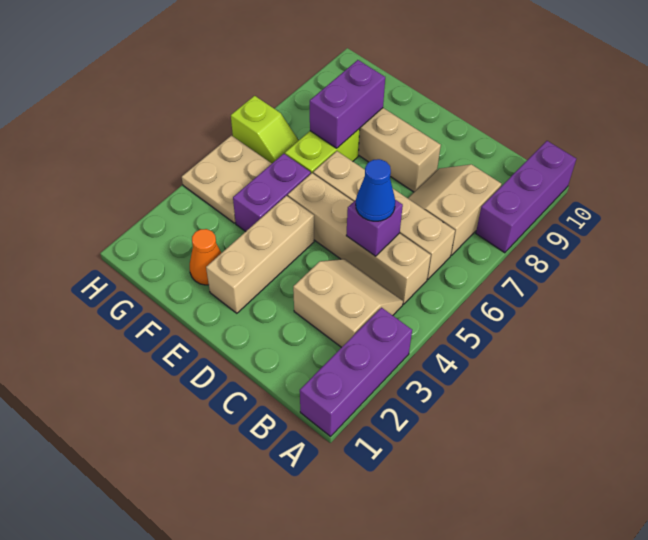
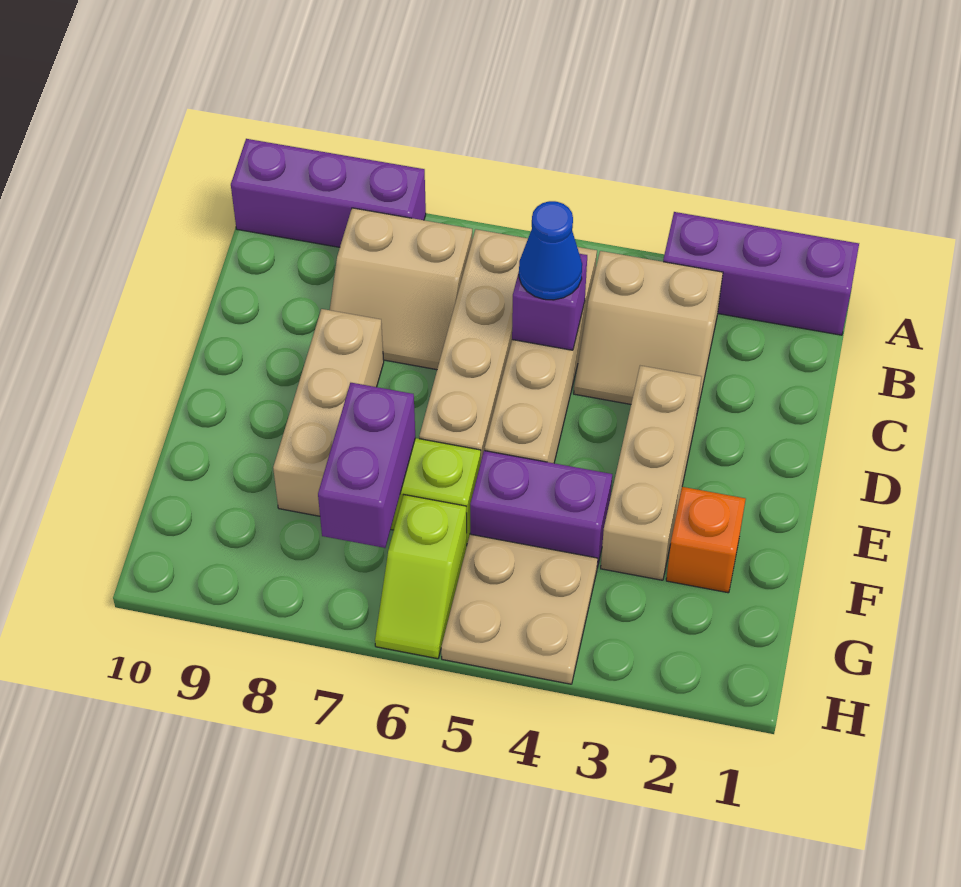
tan slope B3:C4 level 1 top 3 -> tan slope B3:C4 level 1 top B
tan brick E2:E4 level 1 -> tan brick D3:F3 level 1
orange cone F2 level 1 -> orange brick F2 level 1
purple brick F7:F8 level 2 -> purple brick F7:G7 level 2
lime slope G6:H6 level 1 top H -> lime slope G6:H6 level 1 top G

